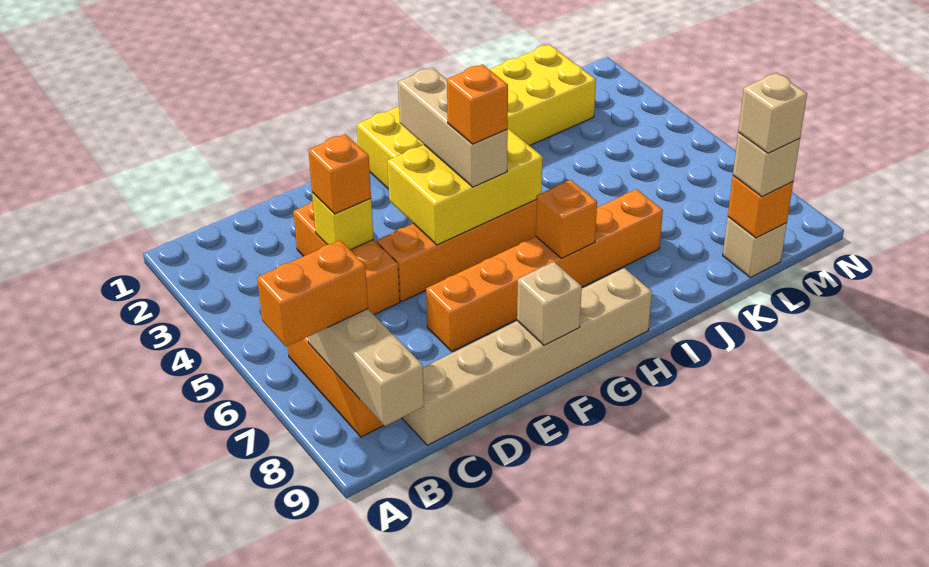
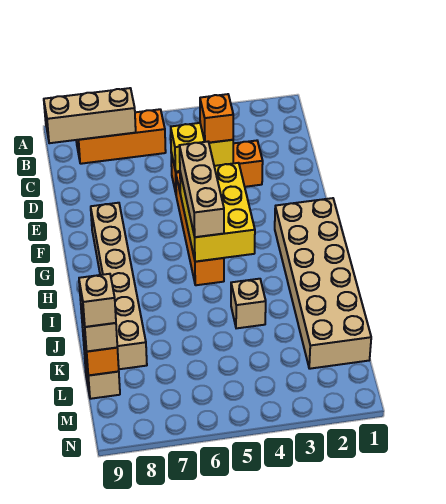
orange brick A7:B7 level 3 -> none
tan brick C9:H9 level 1 -> tan brick F8:K8 level 1
yellow brick D4 level 2 -> yellow brick D4:D5 level 2
orange brick E7:J7 level 1 -> none
tan brick F9 level 2 -> tan brick J4 level 1
yellow brick G1:L2 level 1 -> tan brick G1:L2 level 1
tan brick G3:G5 level 3 -> tan brick F5:H5 level 3
orange brick G5 level 4 -> none
orange brick H7 level 2 -> none

